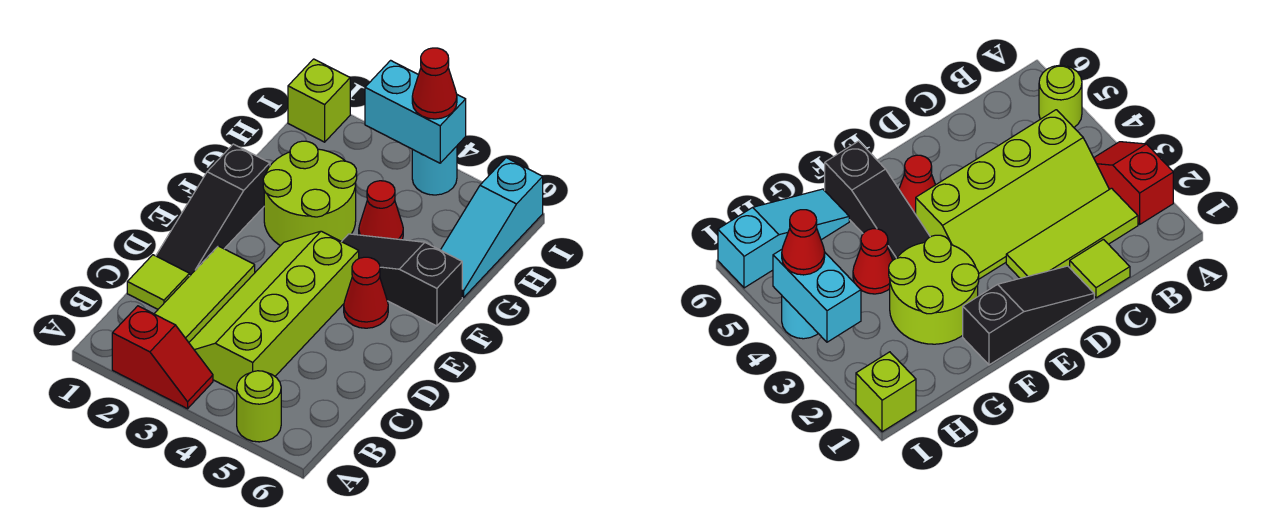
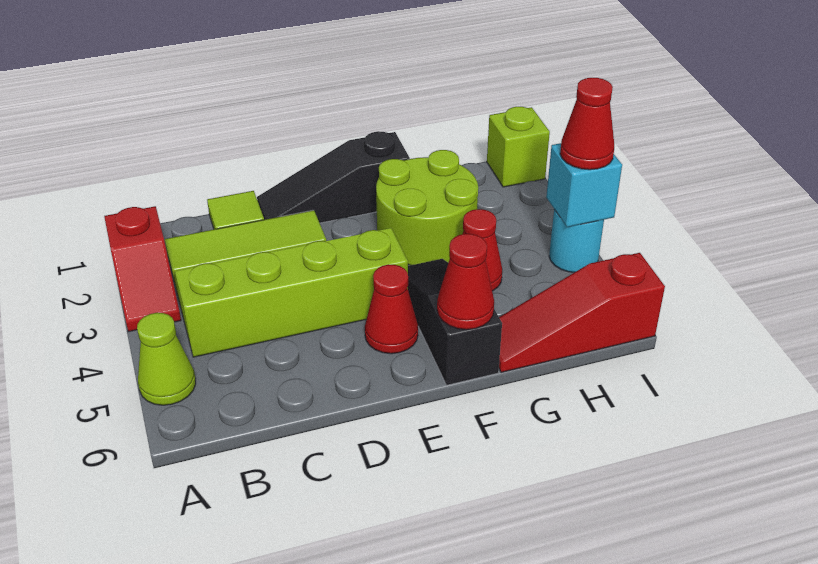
lime round brick A5 level 1 -> lime cone A5 level 1
none -> red cone F6 level 2
cyan slope G6:I6 level 1 top I -> red slope G6:I6 level 1 top I
cyan brick I3:I4 level 2 -> cyan brick I4 level 2

